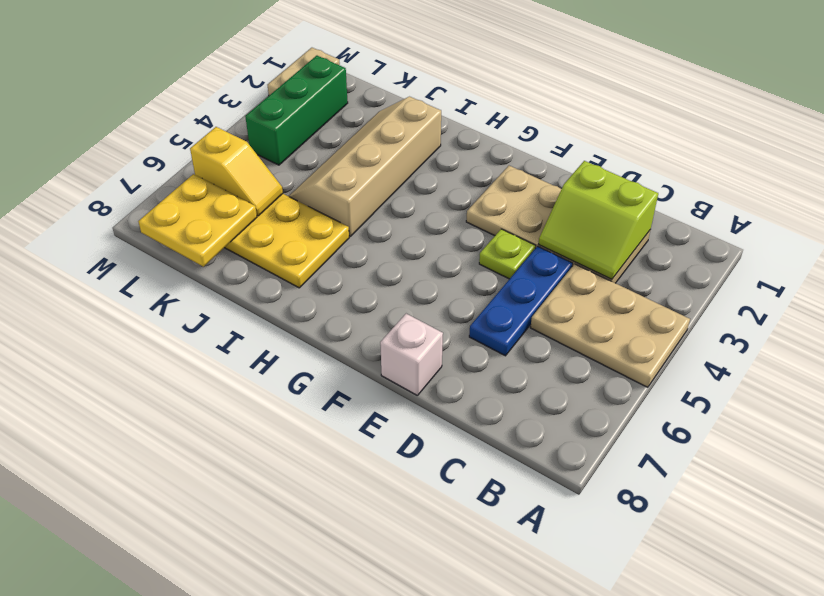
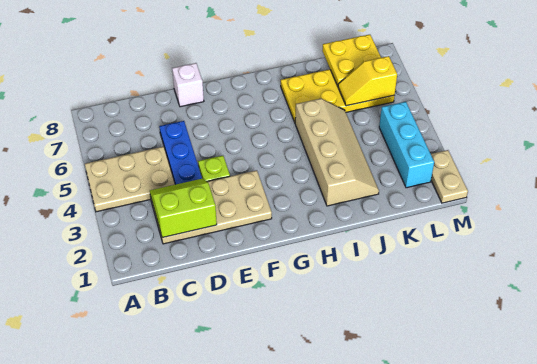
green brick L2:L4 level 1 -> cyan brick L2:L4 level 1

